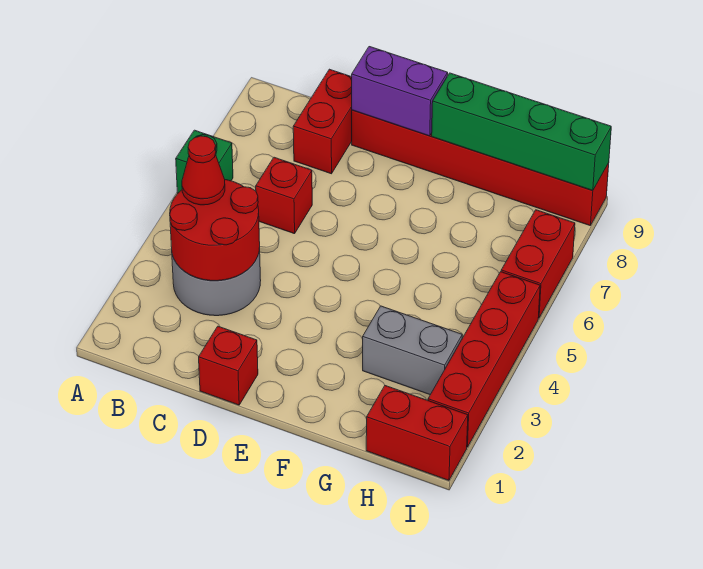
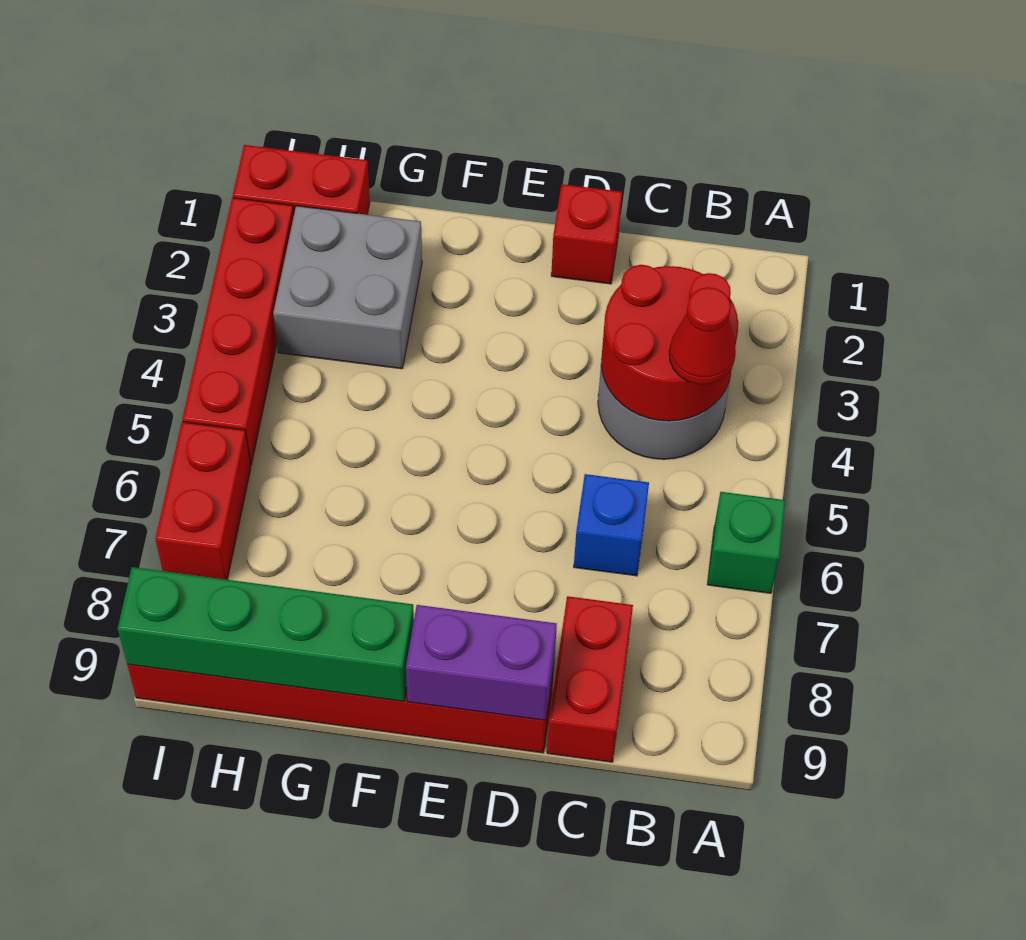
red brick C6 level 1 -> blue brick C6 level 1
grey brick G3:H3 level 1 -> grey brick G2:H3 level 1

